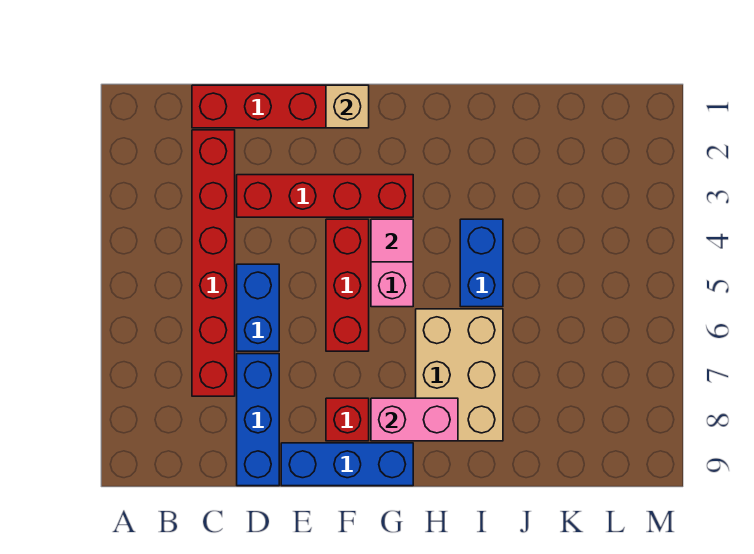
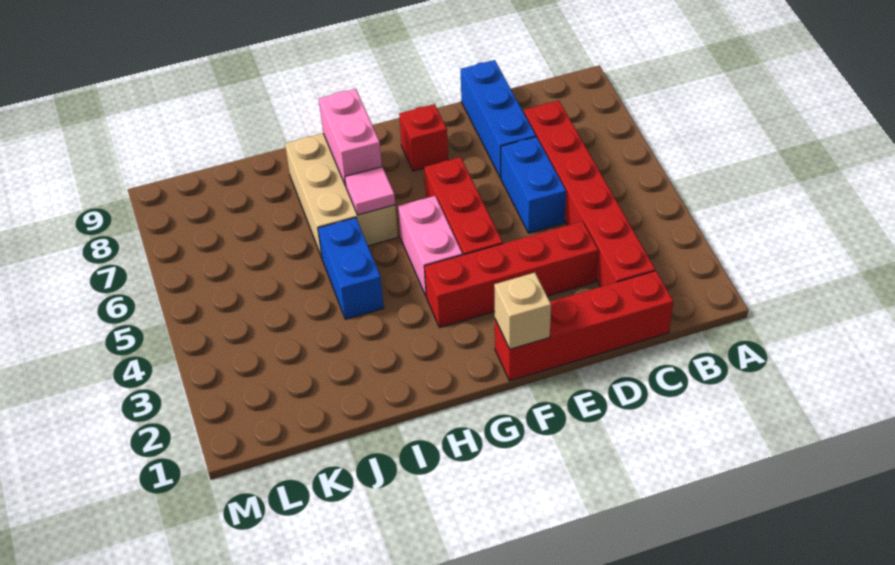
blue brick E9:G9 level 1 -> none
pink tile G4 level 2 -> pink tile H6 level 2
pink brick G8:H8 level 2 -> pink brick H7:H8 level 2

